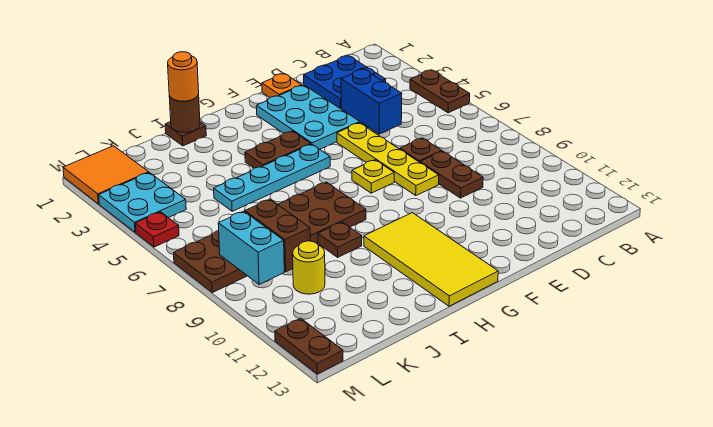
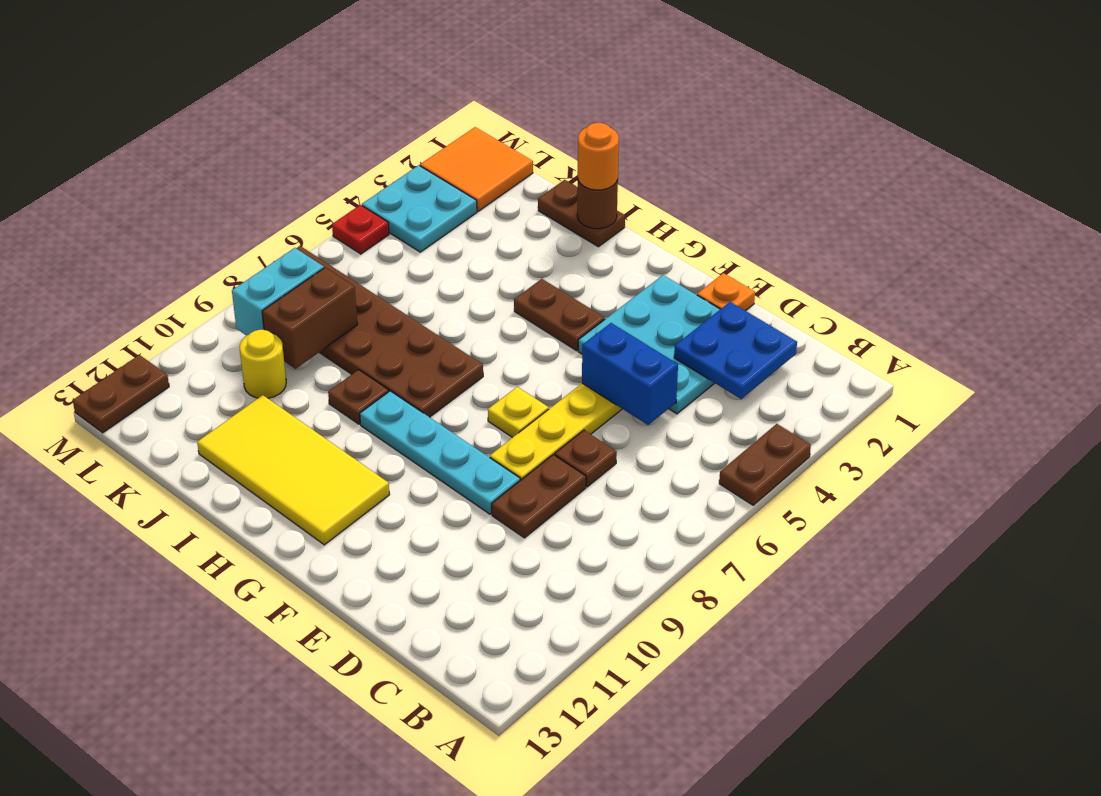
blue brick D4:D5 level 2 -> blue brick D5:E5 level 2
cyan plate G5:J5 level 1 -> cyan plate E9:H9 level 1
yellow tile G10:H13 level 1 -> yellow tile G11:J12 level 1
brown plate I1 level 1 -> brown plate I1:J1 level 1

